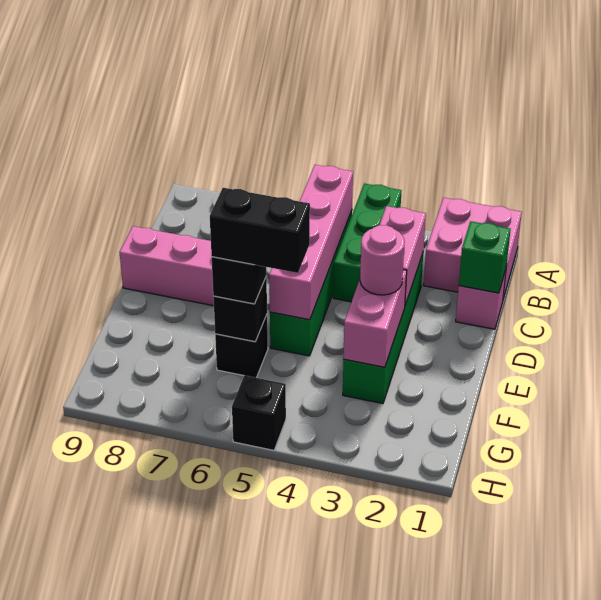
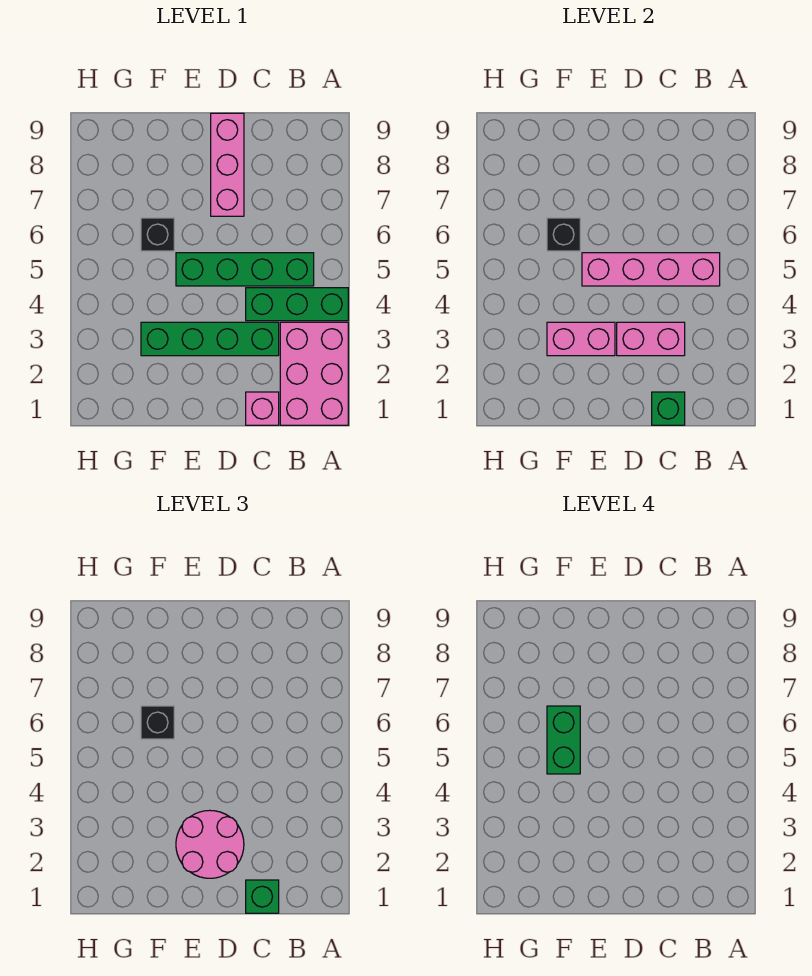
pink brick A1:B2 level 1 -> pink brick A1:B3 level 1
none -> green brick C1 level 3
pink round brick E3 level 3 -> pink round brick D2:E3 level 3
black brick F5:F6 level 4 -> green brick F5:F6 level 4
black brick H5 level 1 -> none

